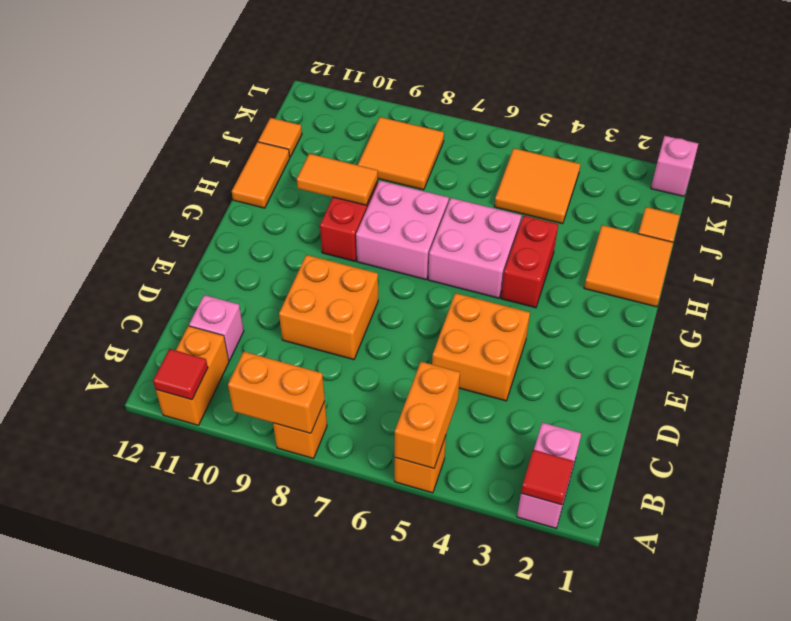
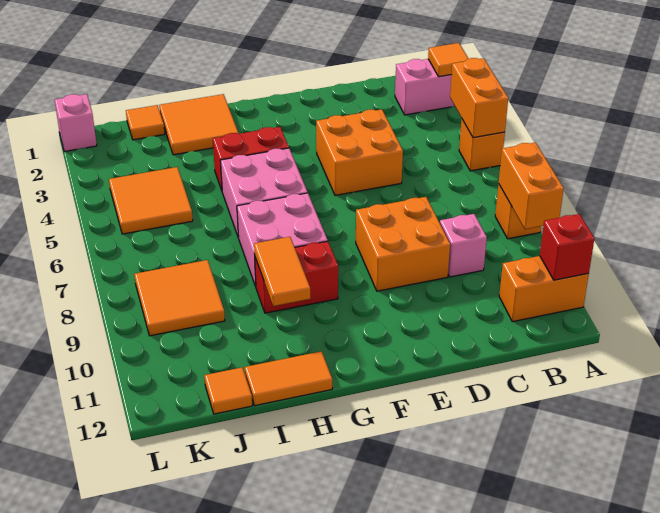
red tile A2 level 2 -> orange tile A2 level 2
orange brick A5:B5 level 2 -> orange brick A4:A5 level 2
red tile A11 level 2 -> red brick A11 level 2
pink brick C11 level 1 -> pink brick C9 level 1

